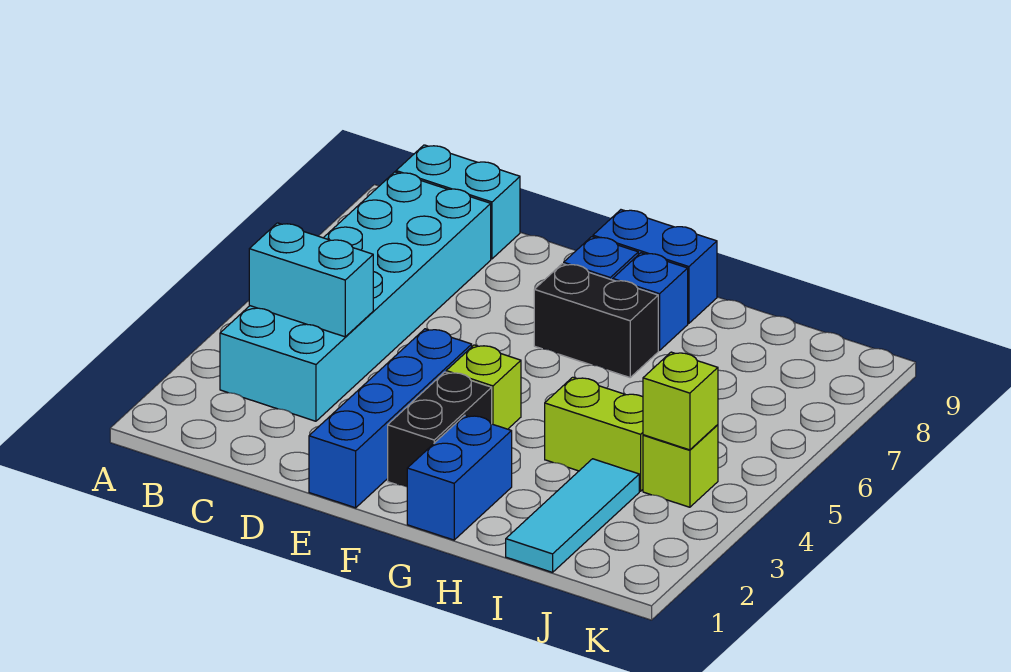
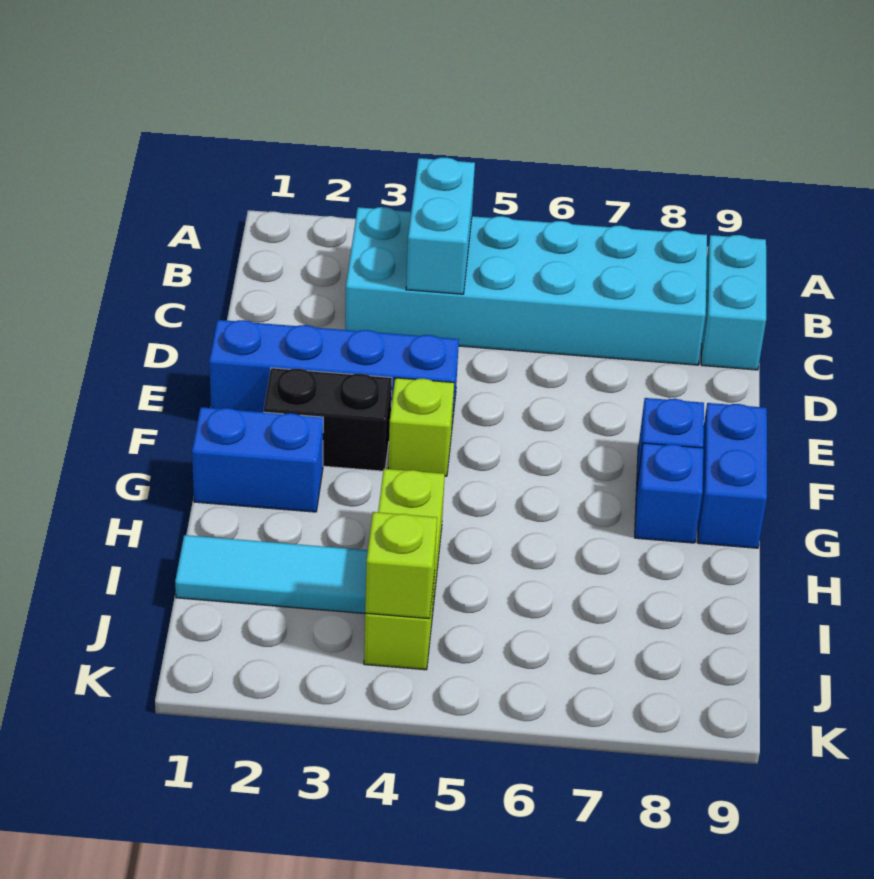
black brick F7:G7 level 1 -> none

